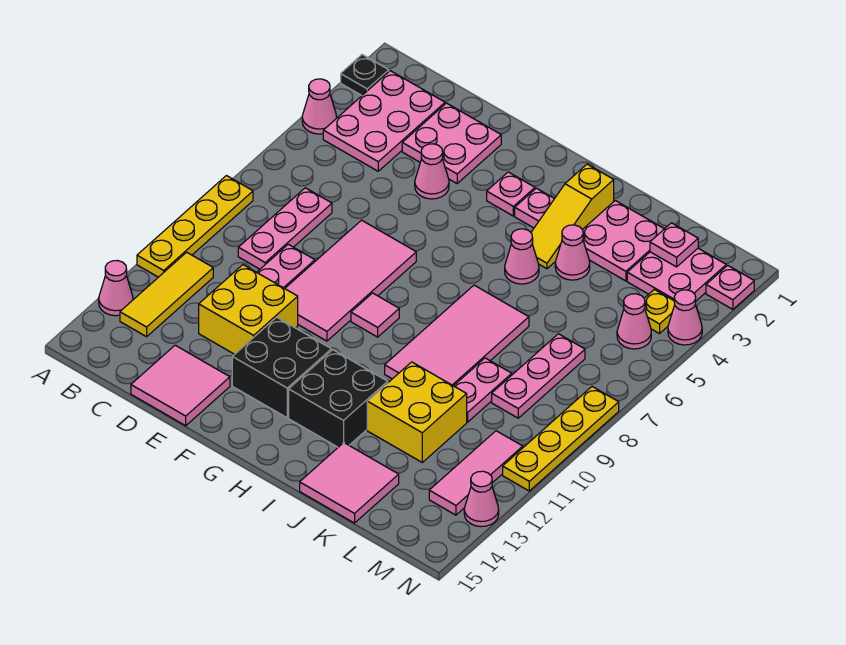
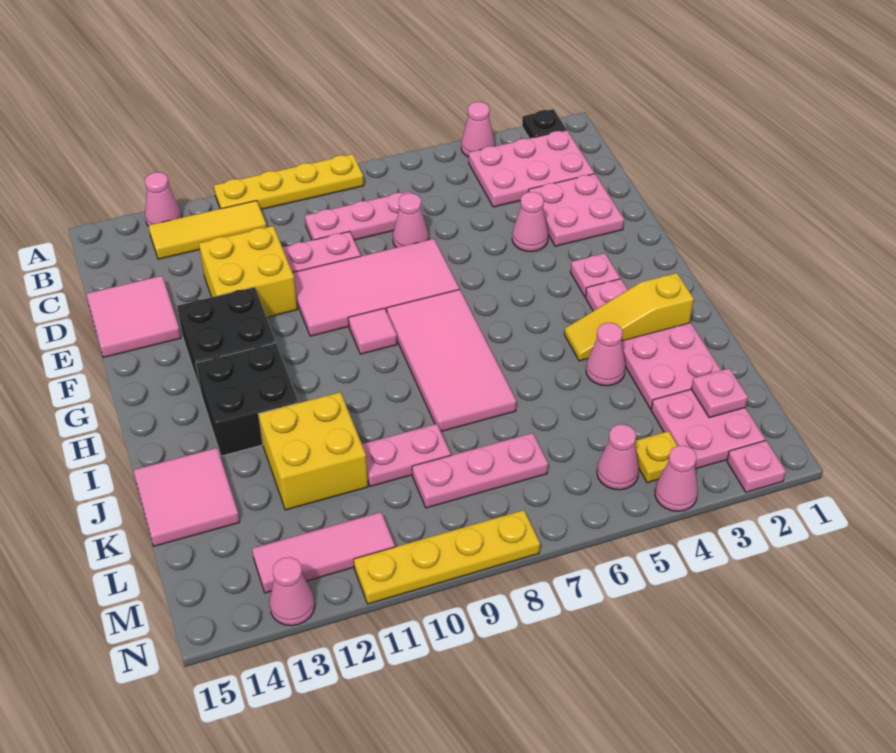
pink cone I5 level 1 -> pink cone D7 level 1
pink tile I7:J10 level 1 -> pink tile G7:J8 level 1

